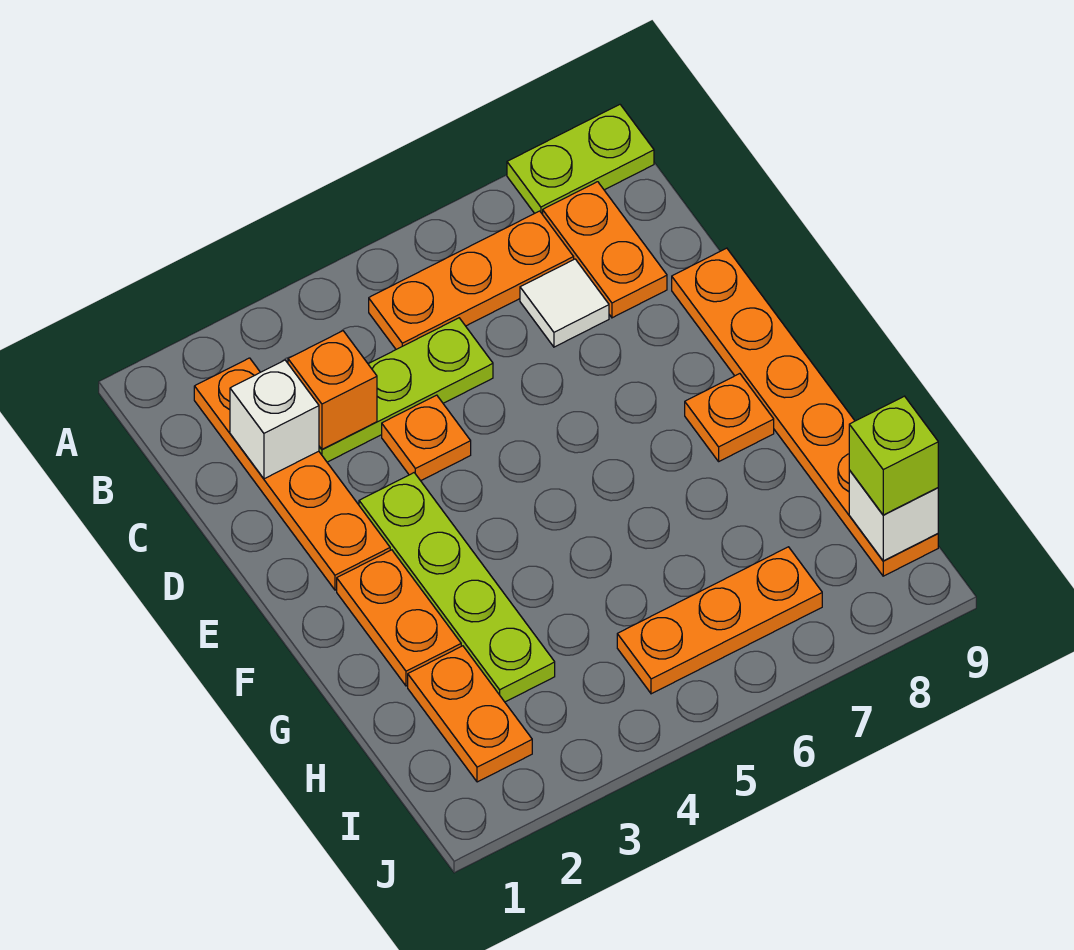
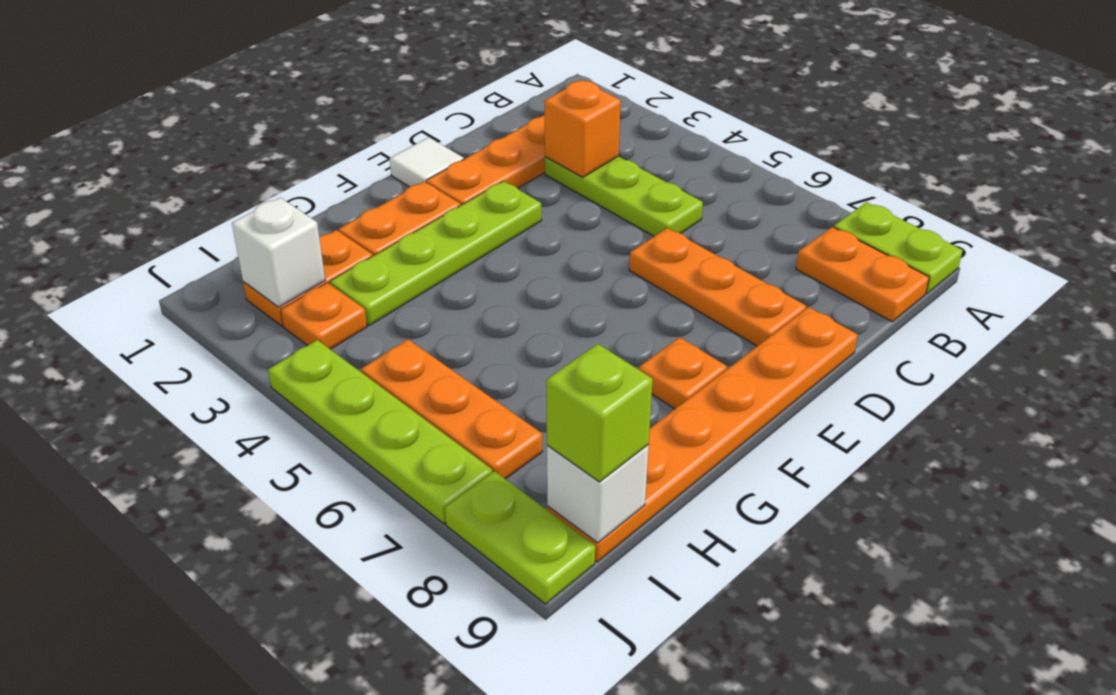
orange plate B5:B7 level 1 -> orange plate D6:D8 level 1
orange plate B8:C8 level 1 -> orange plate B8:B9 level 1
white brick C2 level 2 -> white brick I2 level 2
white tile C7 level 1 -> white tile E1 level 1
orange plate D4 level 1 -> orange plate I3 level 1
none -> lime plate J4:J7 level 1
none -> lime plate J8:J9 level 1

